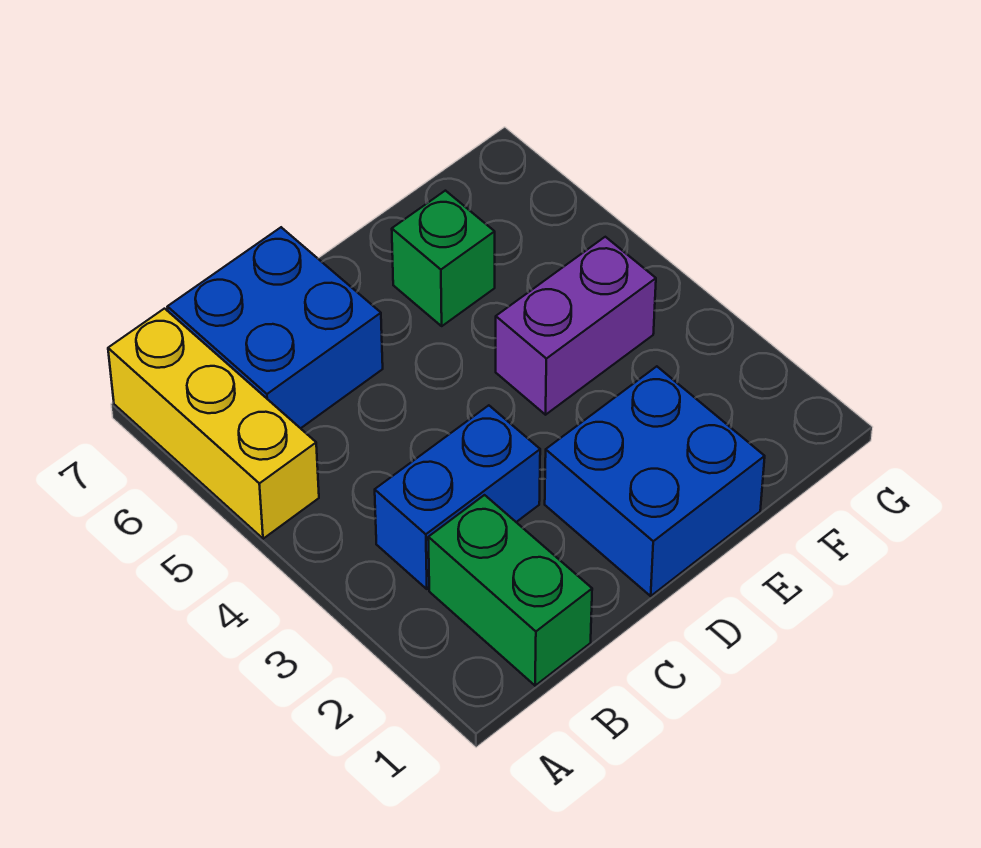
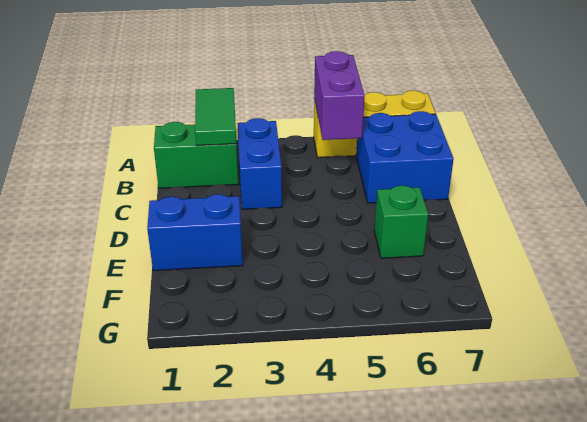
none -> green tile A2:B2 level 2
blue brick D1:E2 level 1 -> blue brick E1:E2 level 1
purple brick E4:F4 level 1 -> purple brick A5:B5 level 2

